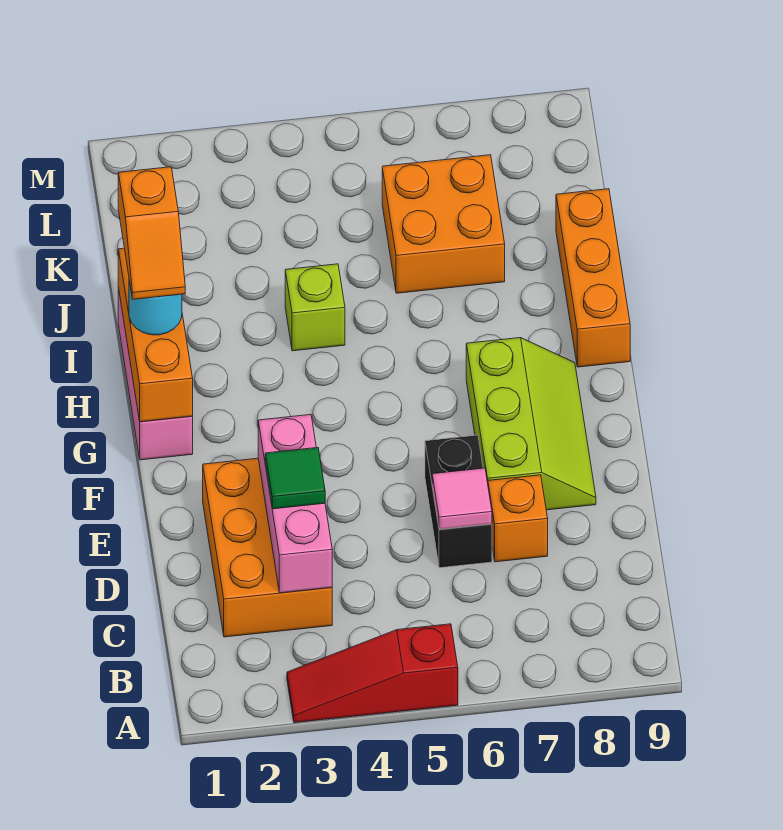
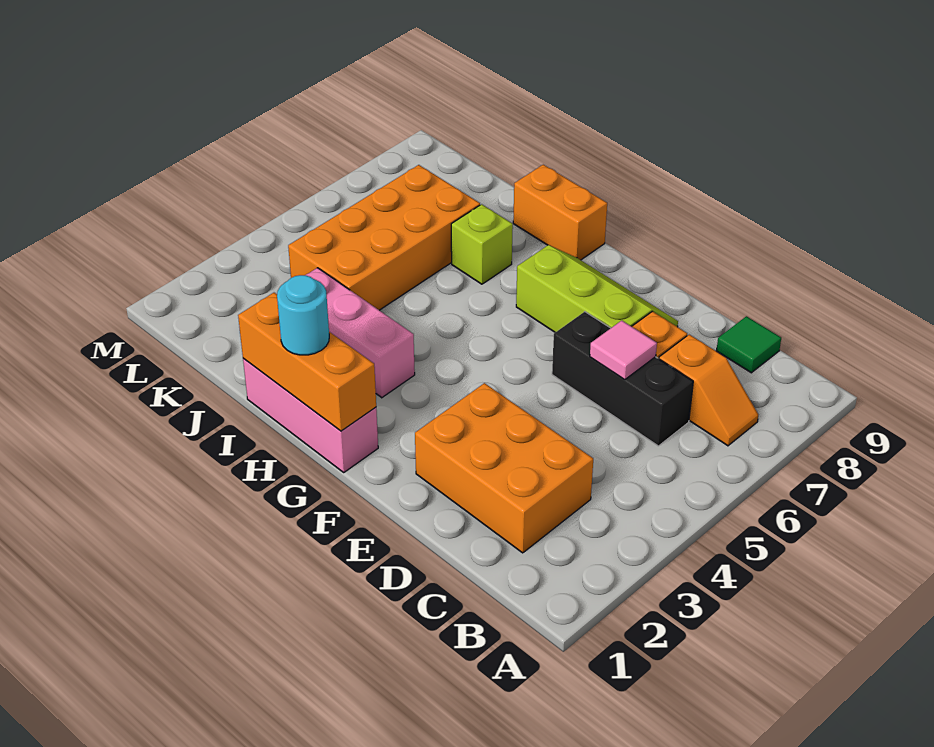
red slope A3:A5 level 1 top 5 -> none
pink brick C3:E3 level 2 -> pink brick H3:J3 level 1
green tile D3 level 3 -> green tile C9 level 1
black brick D6:E6 level 1 -> black brick C6:E6 level 1
orange slope H1:I1 level 4 top I -> orange slope B7:C7 level 1 top C
orange brick H9:J9 level 1 -> orange brick H9:I9 level 1
lime brick I4 level 1 -> lime brick I7 level 1
orange brick J6:K7 level 1 -> orange brick J4:K7 level 1

